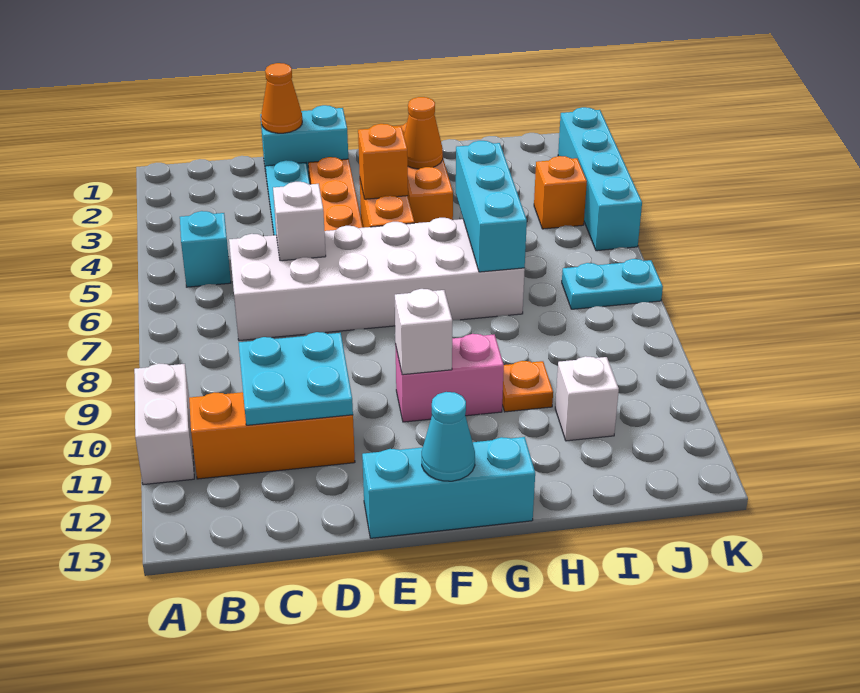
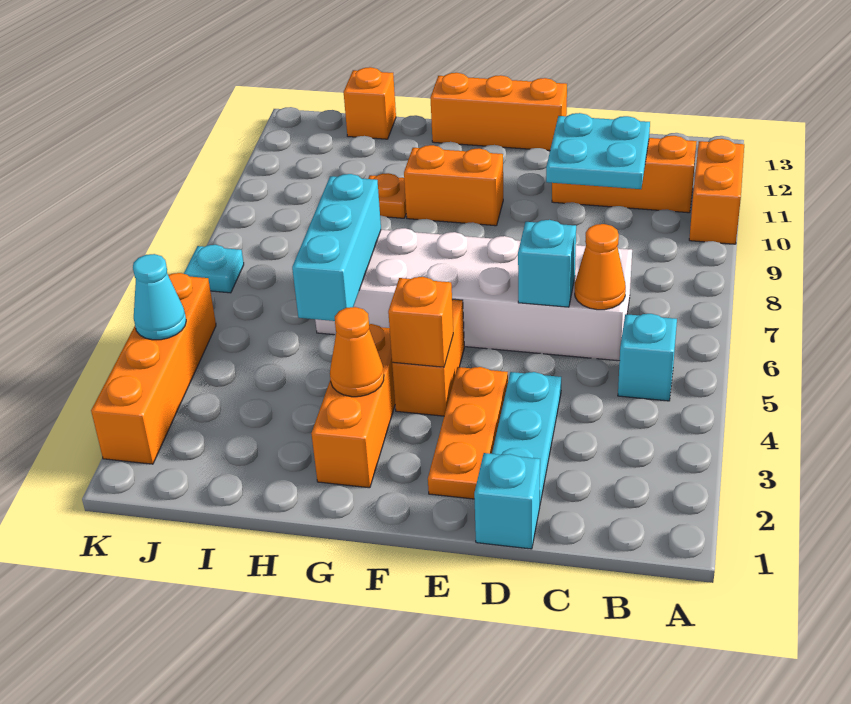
white brick A10:A11 level 1 -> orange brick A10:A11 level 1
cyan brick D1:E1 level 1 -> cyan brick D1 level 1
orange cone D1 level 2 -> orange cone C6 level 2
white brick D6 level 2 -> cyan brick D6 level 2
cyan brick E13:G13 level 1 -> orange brick E13:G13 level 1
pink brick F10:G10 level 1 -> orange brick F10:G10 level 1
white brick F10 level 2 -> none
cyan cone F13 level 2 -> cyan cone K4 level 2
white brick I11 level 1 -> none
orange brick J4 level 1 -> orange brick I13 level 1
cyan plate J7:K7 level 1 -> cyan plate K7 level 1
cyan brick K2:K5 level 1 -> orange brick K2:K5 level 1

